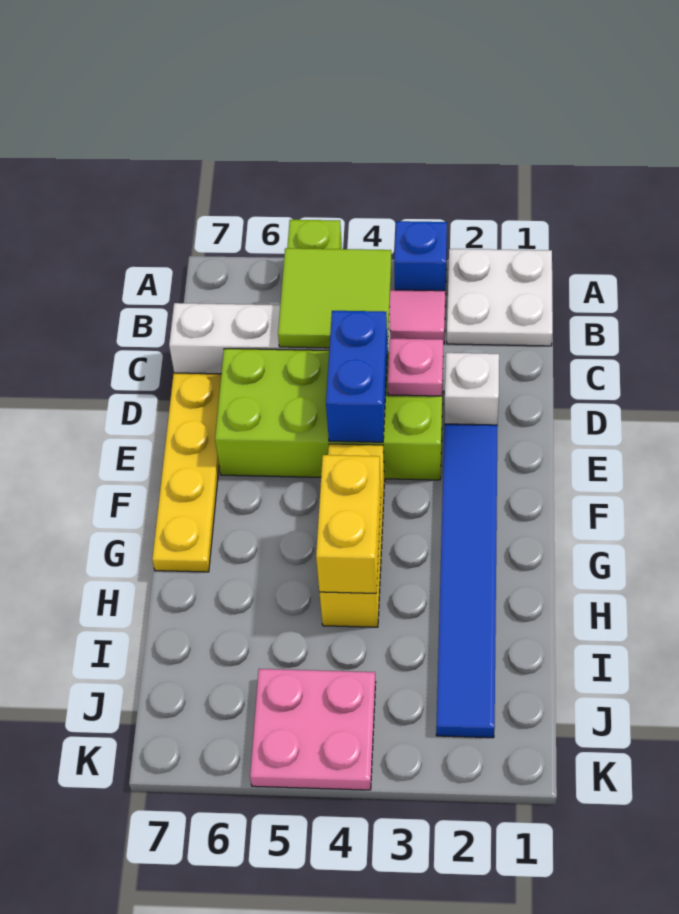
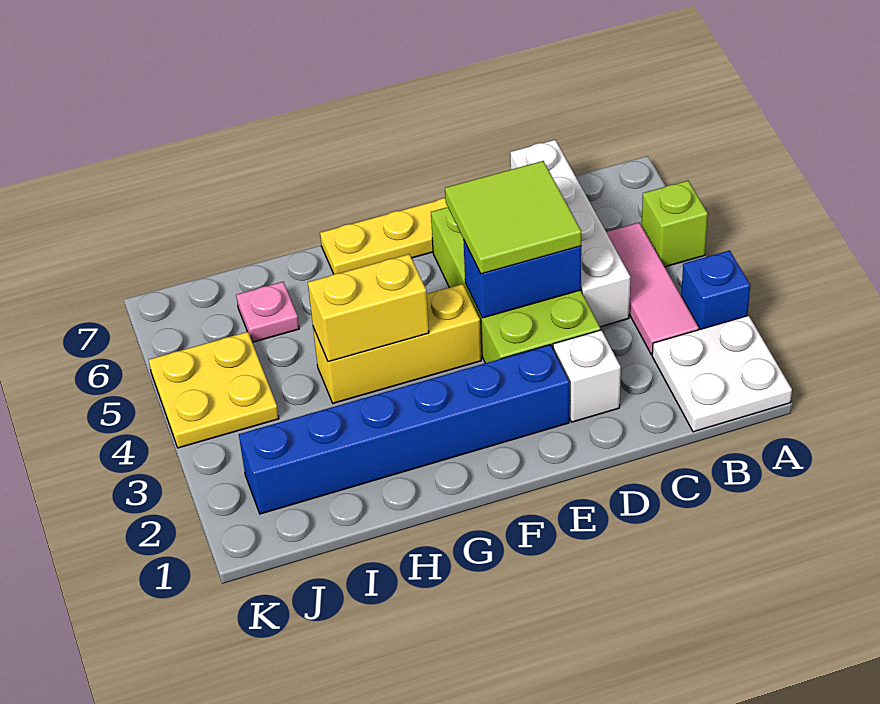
lime tile B4:C5 level 2 -> lime tile D4:E5 level 3
pink plate D3 level 2 -> pink plate I6 level 1
blue tile E2:J2 level 1 -> blue brick E2:J2 level 1
pink plate J4:K5 level 1 -> yellow plate J4:K5 level 1

